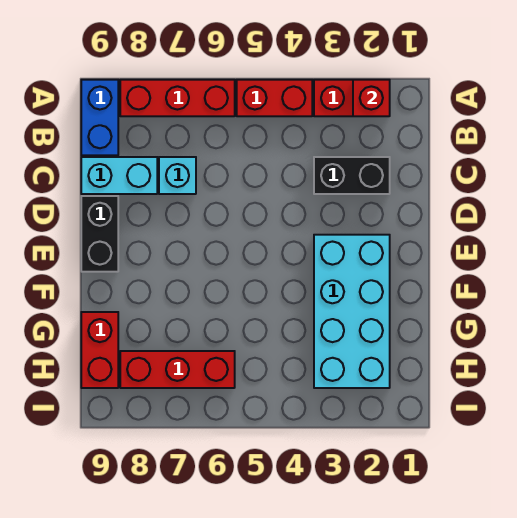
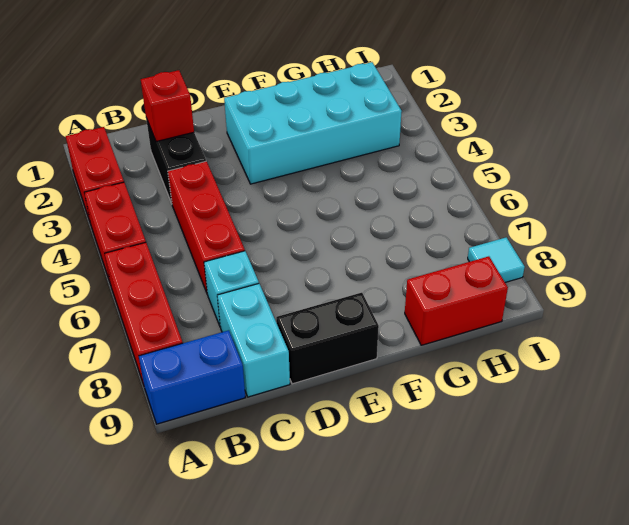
red brick A2 level 2 -> red brick C2 level 2
red brick H6:H8 level 1 -> red brick C4:C6 level 1
none -> cyan tile I8 level 1

